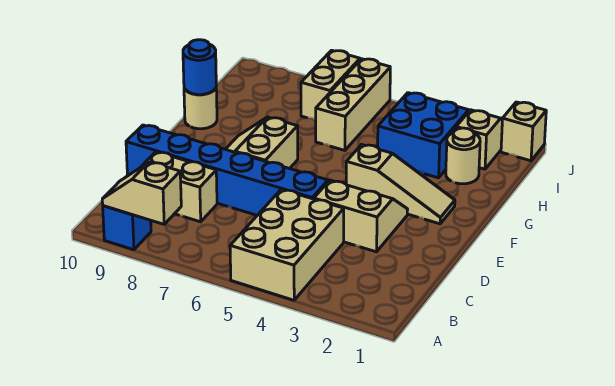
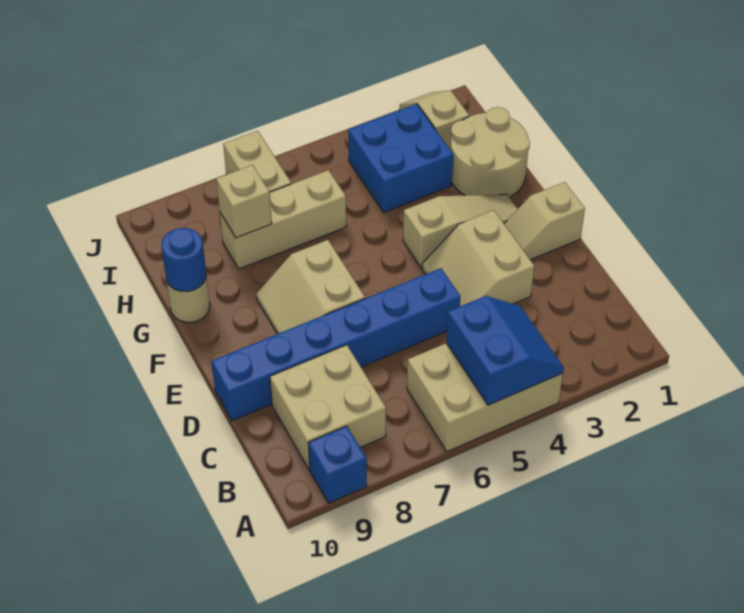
tan brick A4:C5 level 1 -> tan brick A4:B6 level 1
none -> blue slope A4:B5 level 2 top 5
tan slope A8:A9 level 2 top 8 -> tan slope E1:E2 level 1 top 1
tan brick C8:C9 level 1 -> tan brick B8:C9 level 1
tan slope D3:E4 level 1 top D -> tan slope D3:E4 level 1 top 3
tan round brick H2 level 1 -> tan round brick G1:H2 level 1
tan brick H6:J6 level 1 -> tan brick H6:H8 level 1
tan brick J1 level 1 -> tan brick H8 level 2

